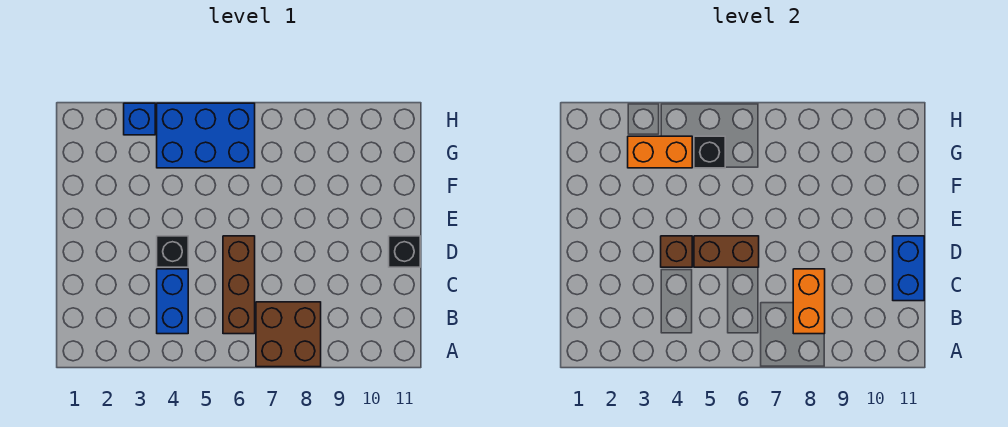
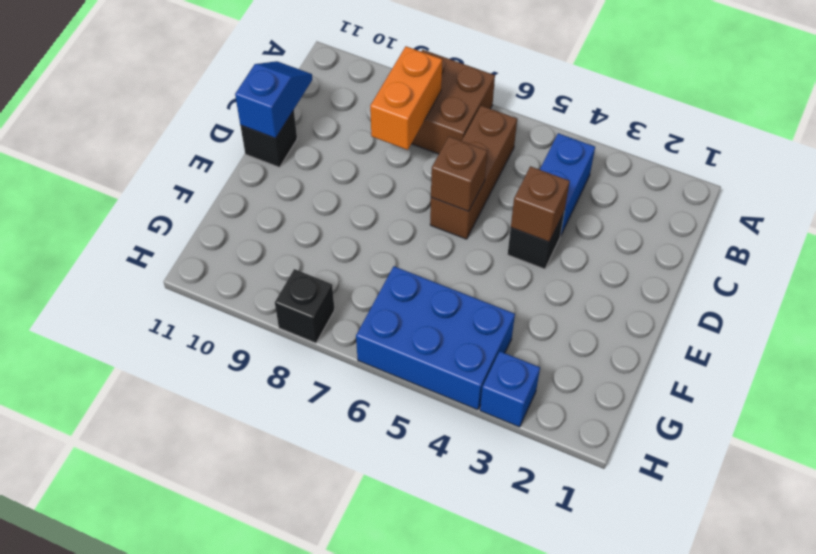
blue brick C11:D11 level 2 -> blue slope C11:D11 level 2 top D
brown brick D5:D6 level 2 -> brown brick D6 level 2
orange brick G3:G4 level 2 -> none
black brick G5 level 2 -> black brick H8 level 1

